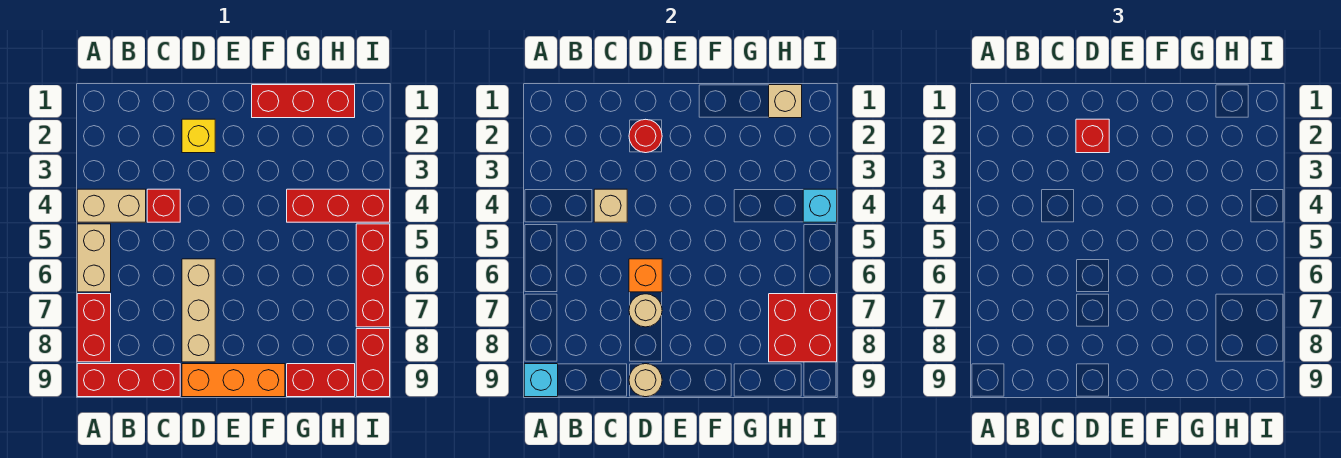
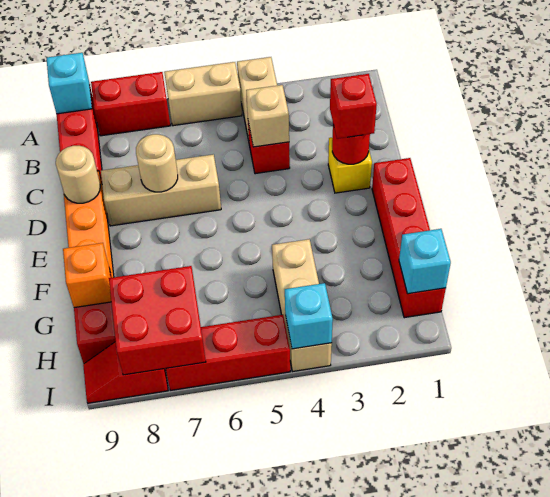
orange brick D6 level 2 -> orange brick G9 level 2
red brick F1:H1 level 1 -> red brick E1:H1 level 1
red brick G4:I4 level 1 -> tan brick G4:I4 level 1
tan brick H1 level 2 -> cyan brick H1 level 2
red brick I8:I9 level 1 -> red slope I8:I9 level 1 top 8

